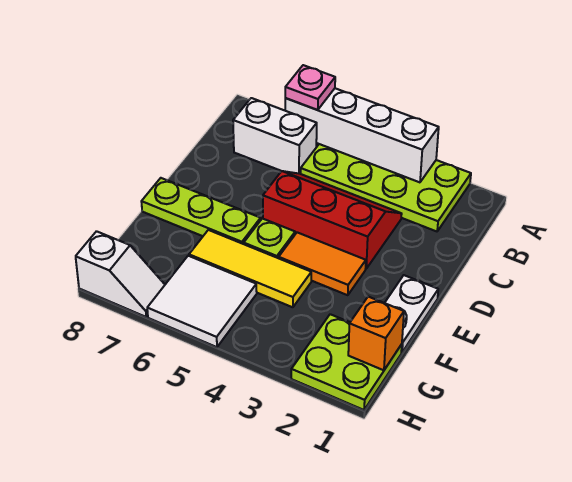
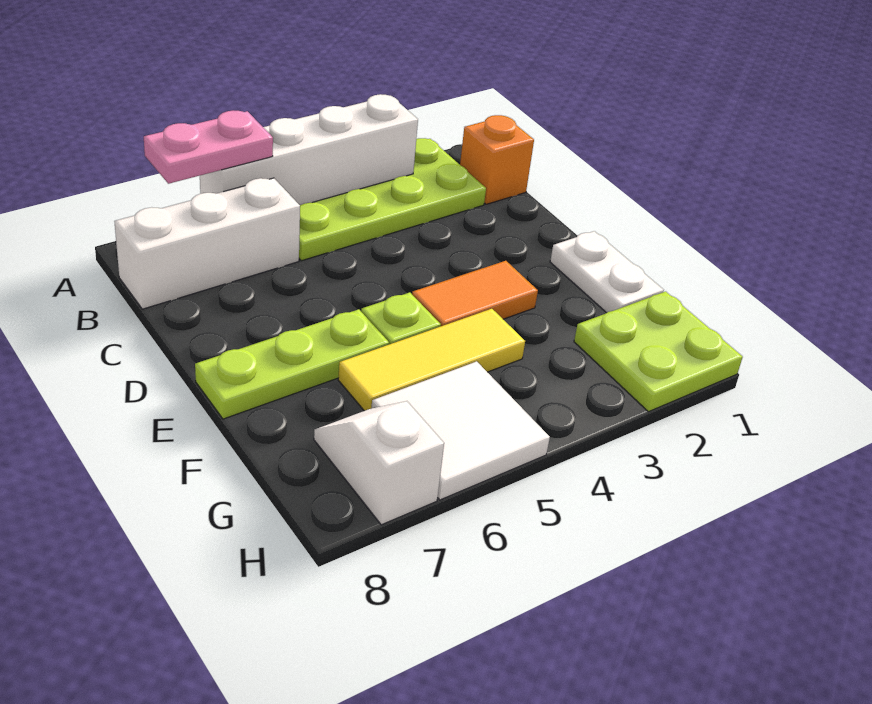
pink plate A6 level 3 -> pink plate A6:A7 level 3
white brick B6:B7 level 1 -> white brick B6:B8 level 1
red slope C3:D5 level 1 top D -> none
orange brick G1 level 2 -> orange brick B1 level 1
white slope H7:H8 level 1 top 8 -> white slope G7:H7 level 1 top H

